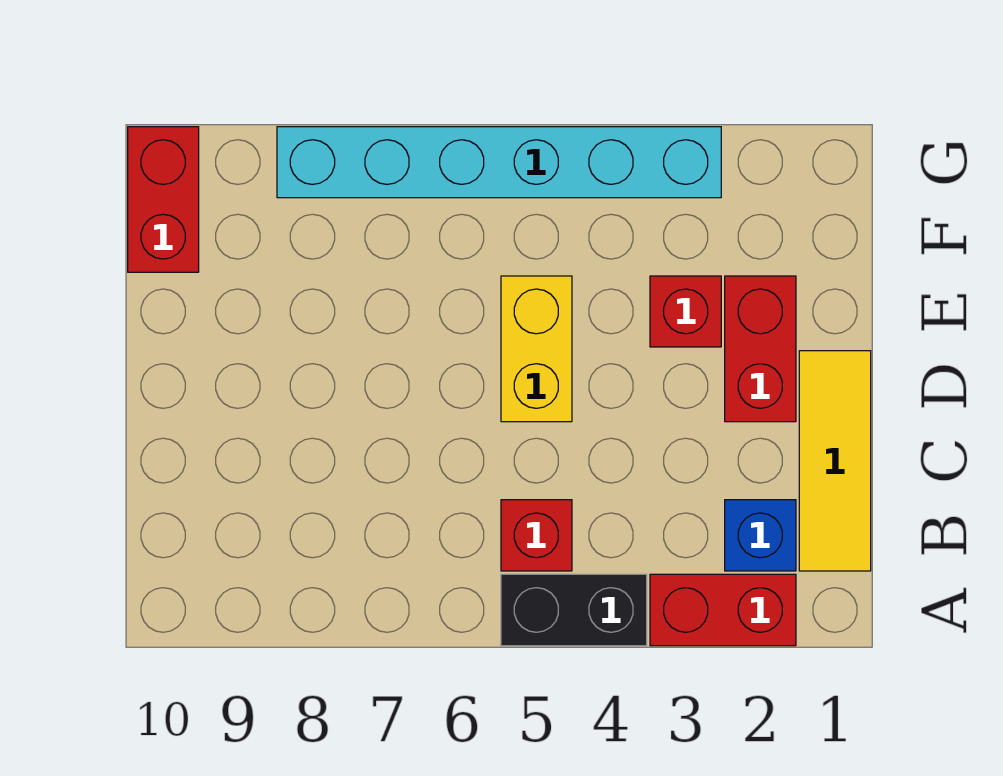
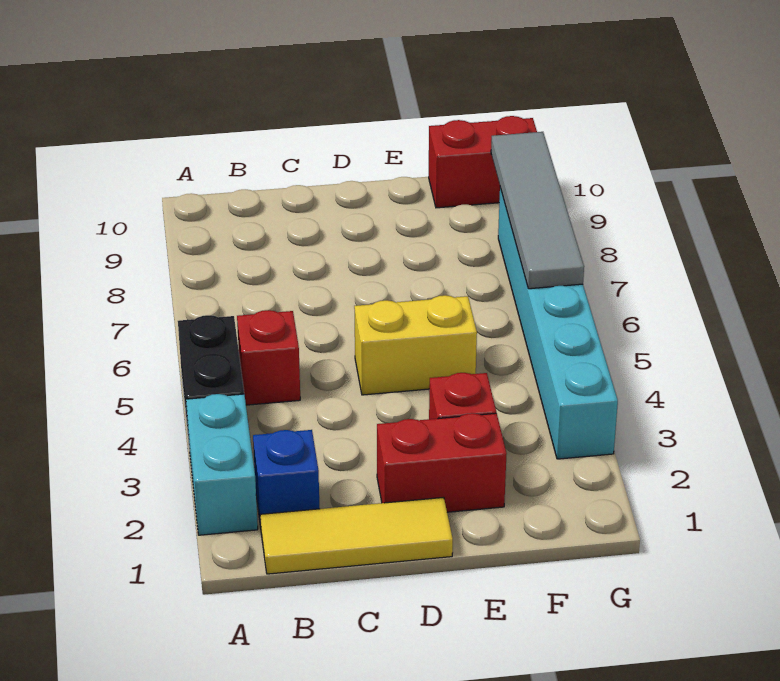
red brick A2:A3 level 1 -> cyan brick A2:A3 level 1
none -> grey tile G6:G9 level 2

